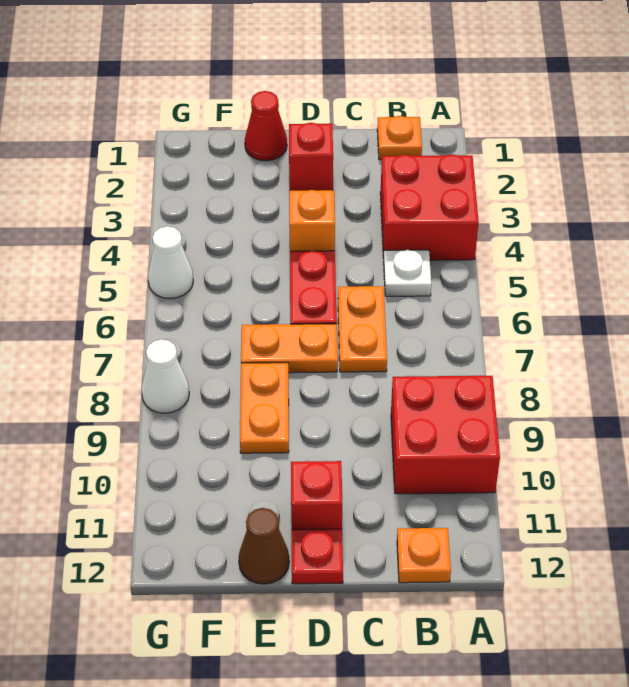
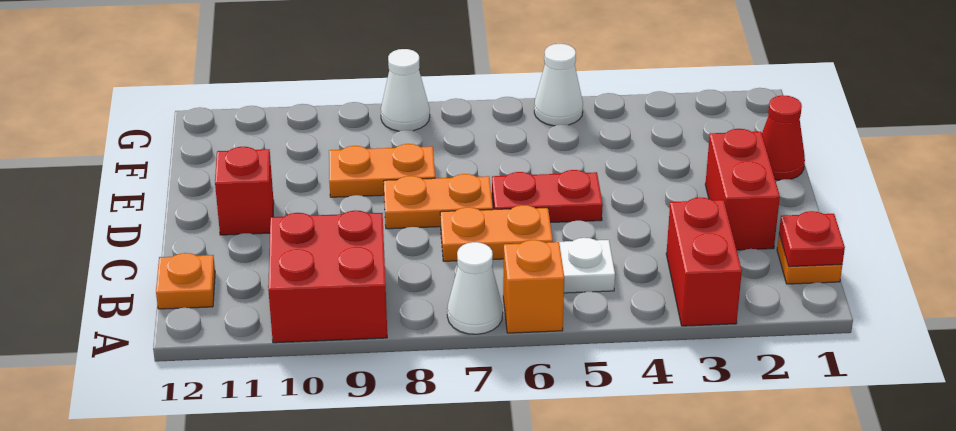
red brick A3:B4 level 1 -> red brick A3:B3 level 1
none -> white cone A7 level 1
red brick D2 level 1 -> red brick C2:D2 level 1
orange brick D4 level 1 -> orange brick A6 level 1
orange plate D7:E7 level 1 -> orange plate D7:D8 level 1
red plate D12 level 1 -> red plate B1 level 2
brown cone E12 level 1 -> none

